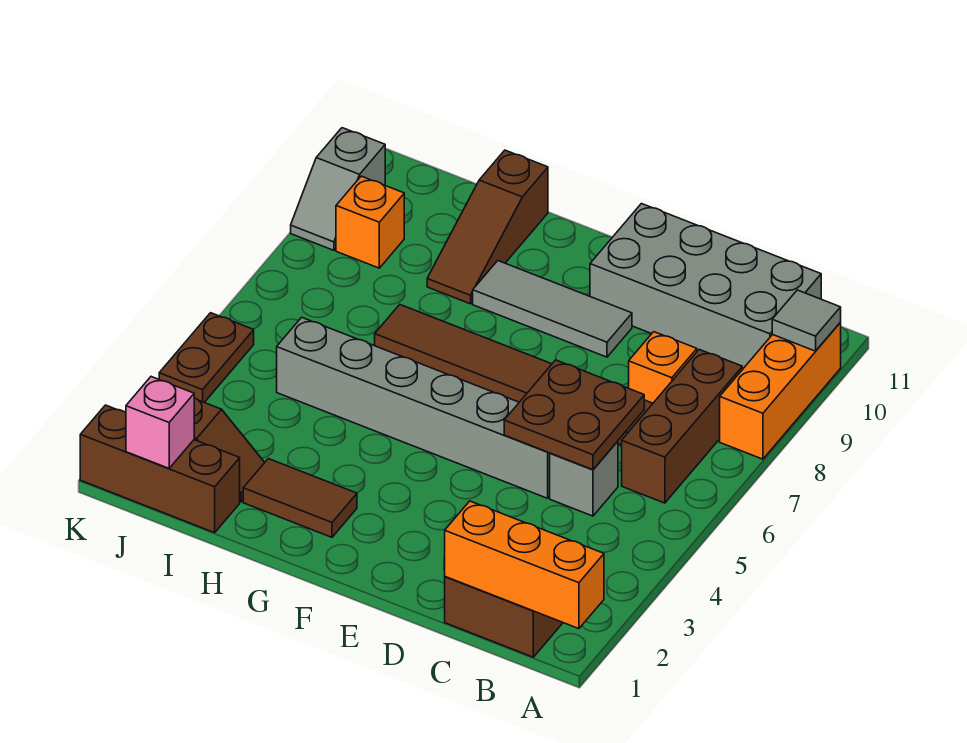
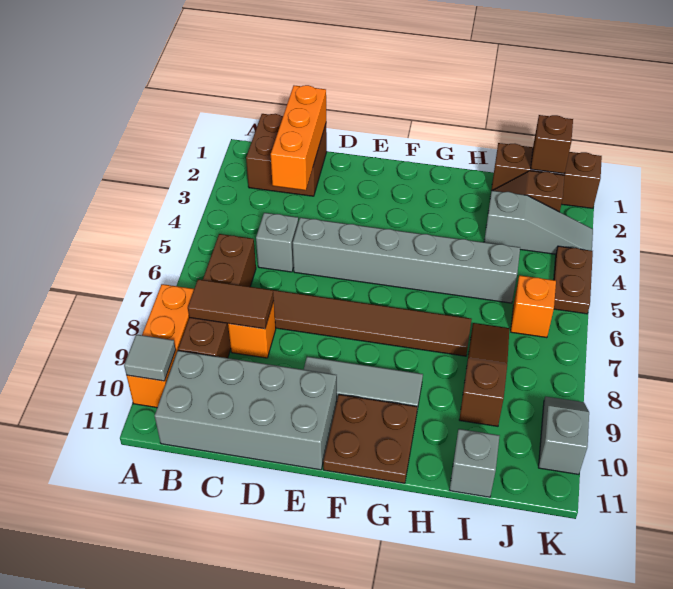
orange brick A1:C1 level 2 -> orange brick C1:C3 level 2
brown brick B6:B8 level 1 -> brown brick B6:B9 level 1
brown plate C5:D6 level 2 -> brown plate F10:G11 level 1
brown tile G2:H2 level 1 -> brown tile B8:C8 level 2
brown slope H9:H11 level 1 top 11 -> brown slope I7:I9 level 1 top 9
none -> grey slope I3:K3 level 1 top I
none -> grey brick I11 level 1
pink brick J1 level 2 -> brown brick J1 level 2
orange brick J9 level 1 -> orange brick J6 level 1

